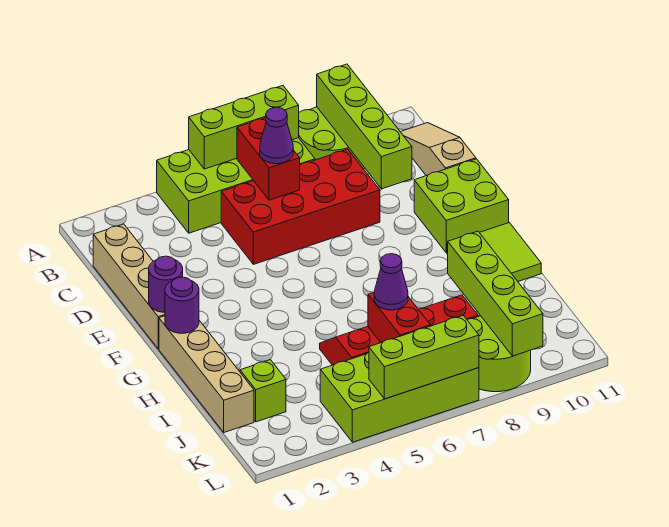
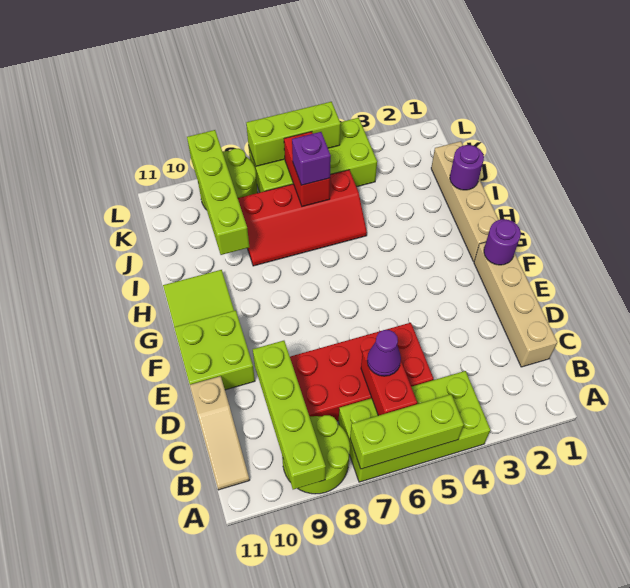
purple round brick G1 level 2 -> purple round brick I1 level 2
lime brick J2 level 1 -> none
purple cone J6 level 3 -> purple brick J6 level 3

